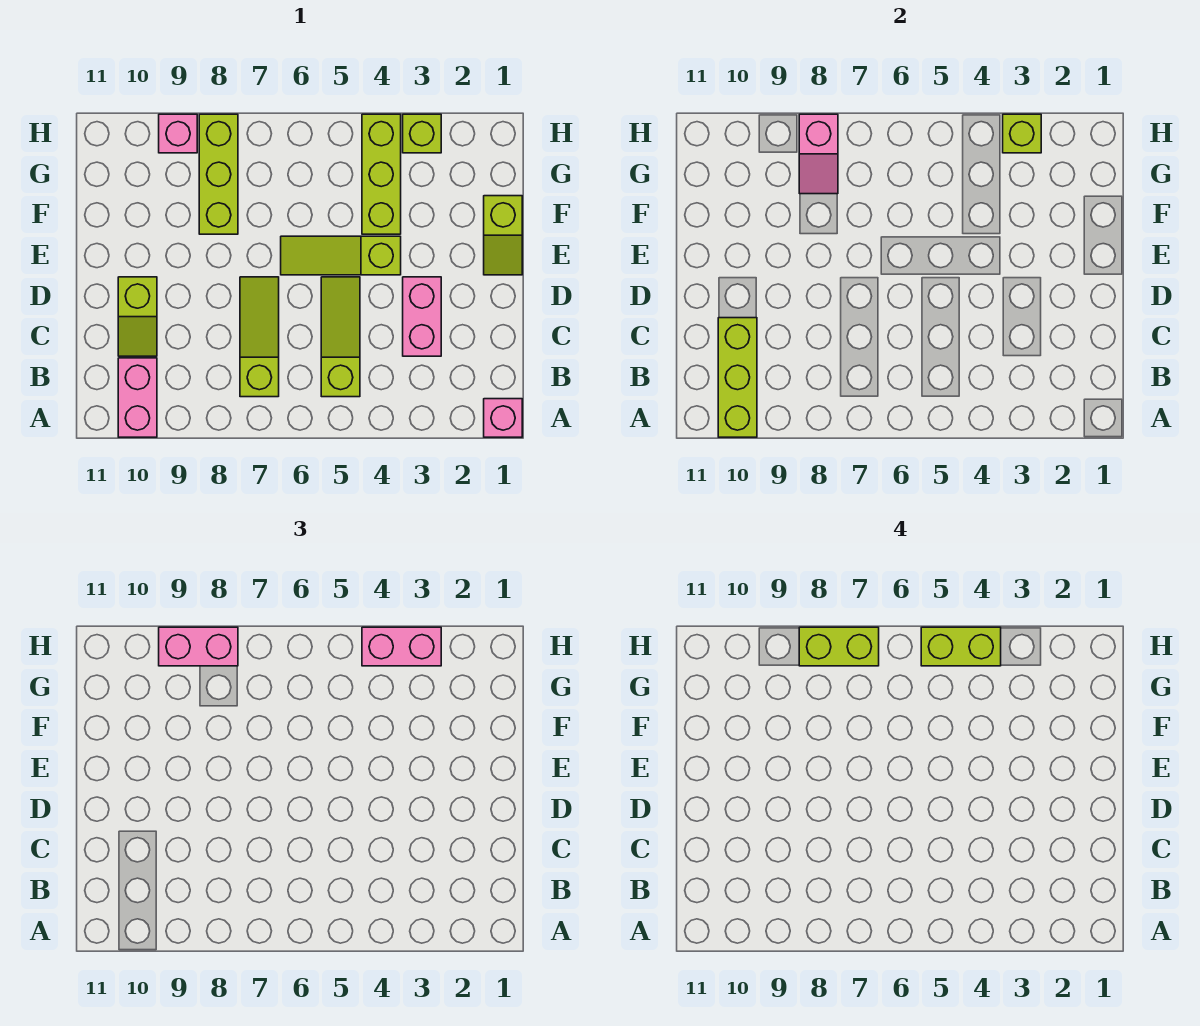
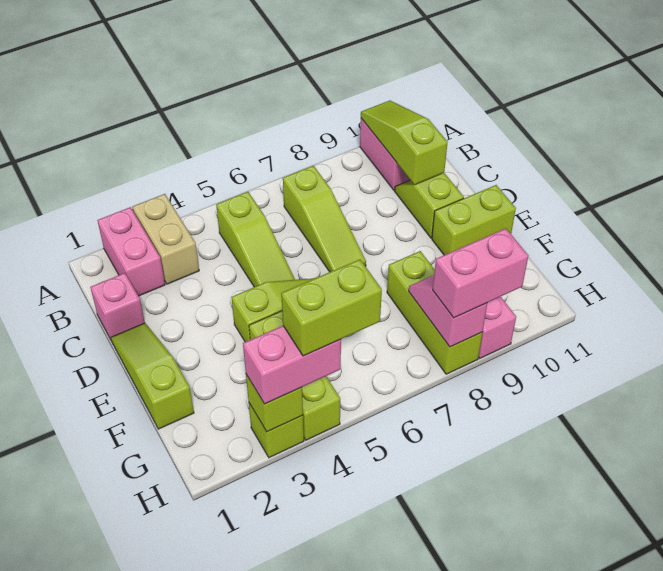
pink brick A1 level 1 -> pink brick C1 level 1
none -> tan brick A3:B3 level 1
lime brick A10:C10 level 2 -> lime slope A10:C10 level 2 top C
pink brick C3:D3 level 1 -> pink brick A2:B2 level 1
lime slope E1:F1 level 1 top F -> lime slope D1:F1 level 1 top F
lime brick H7:H8 level 4 -> lime brick E10:E11 level 1

